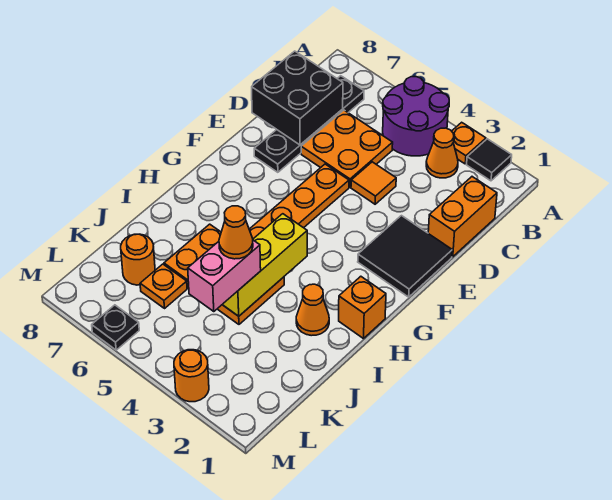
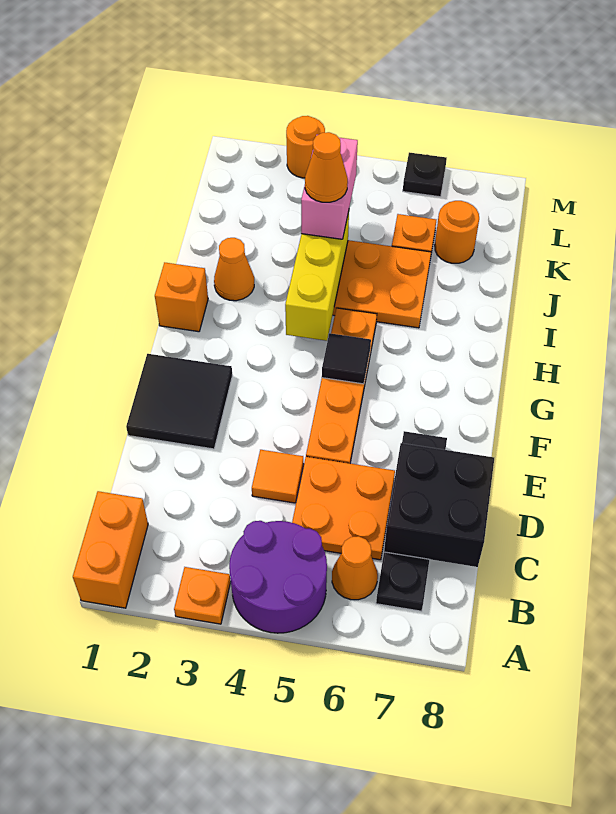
black tile A2 level 1 -> black tile G5 level 2
orange cone B3 level 1 -> orange cone B6 level 1
orange brick C1:D1 level 1 -> orange brick A1:B1 level 1

